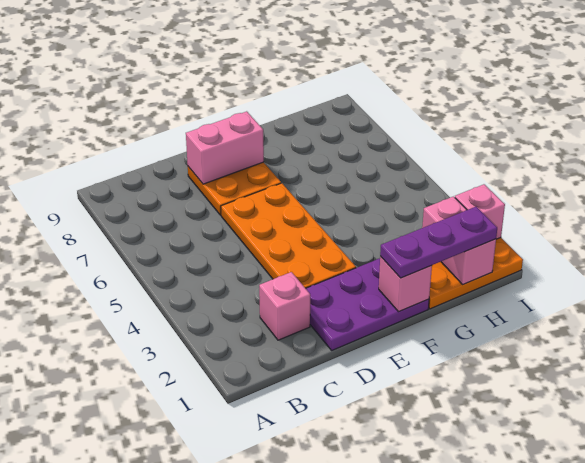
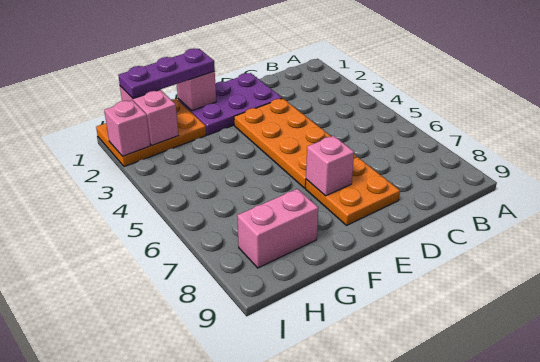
pink brick C2 level 1 -> pink brick E7 level 2
pink brick D8:E8 level 2 -> pink brick G8:H8 level 1

